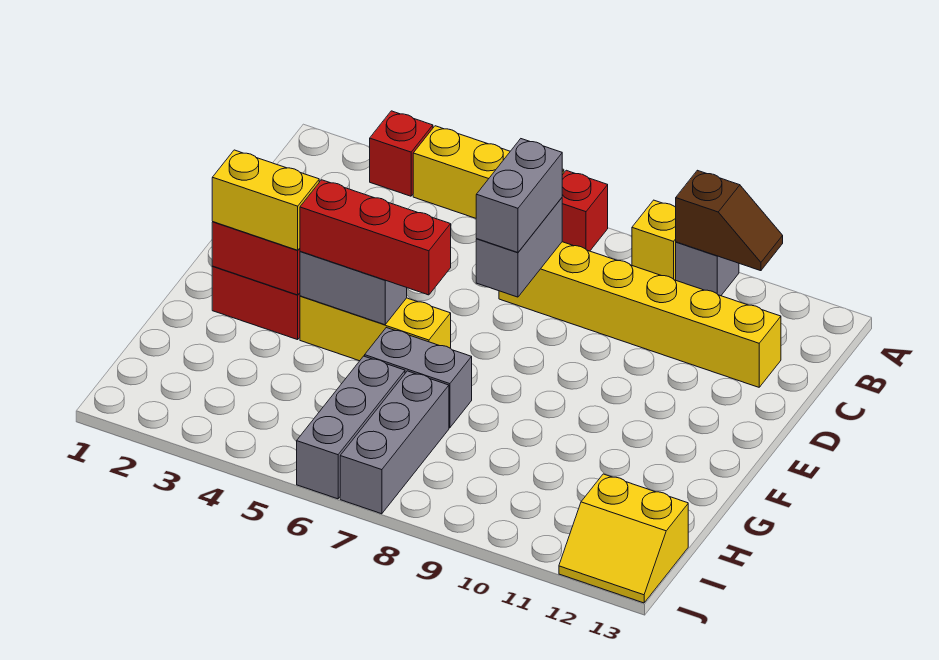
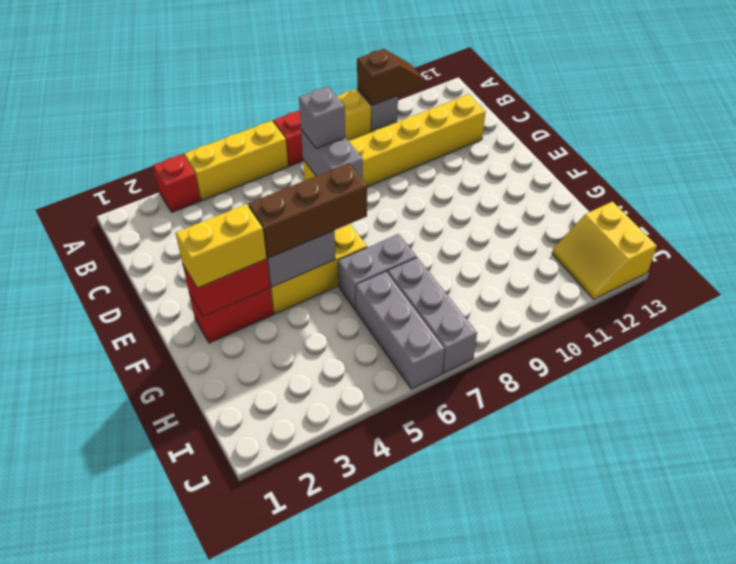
grey brick C7:D7 level 3 -> grey brick C7 level 3
red brick F4:F6 level 3 -> brown brick F4:F6 level 3
yellow slope I12:J13 level 1 top I -> yellow slope I12:J13 level 1 top 13

